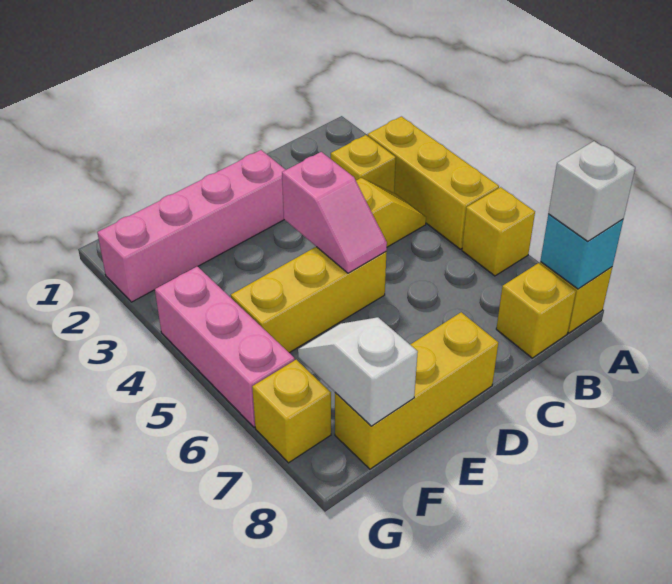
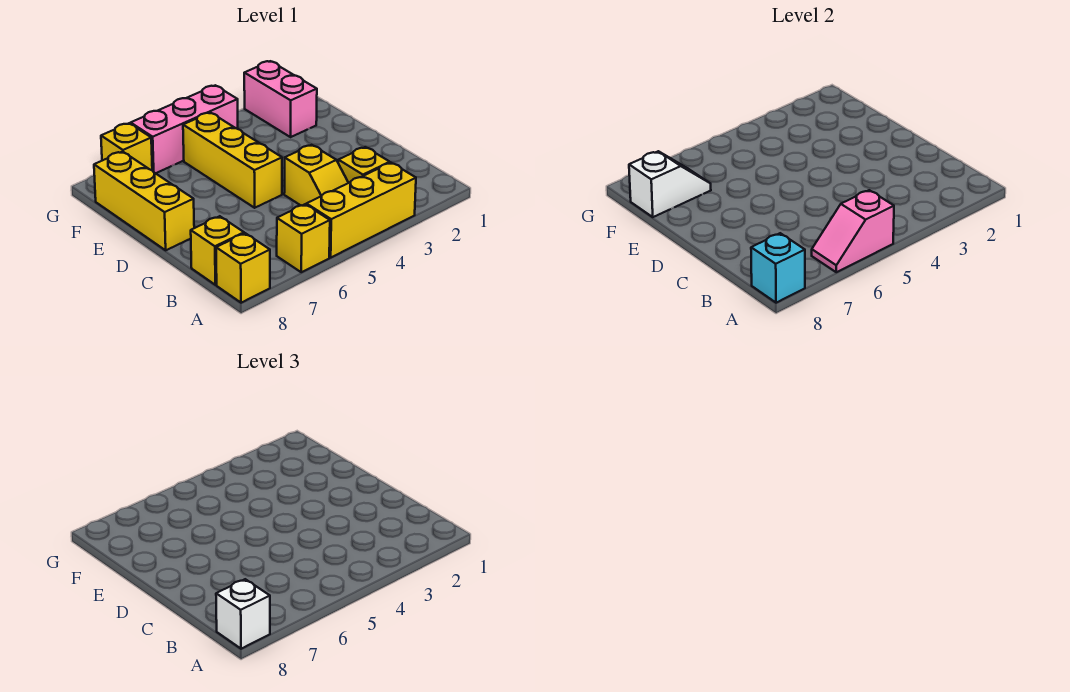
pink brick D2:G2 level 1 -> pink brick F2:G2 level 1
pink slope D4:D5 level 2 top 4 -> pink slope A5:A6 level 2 top 5

